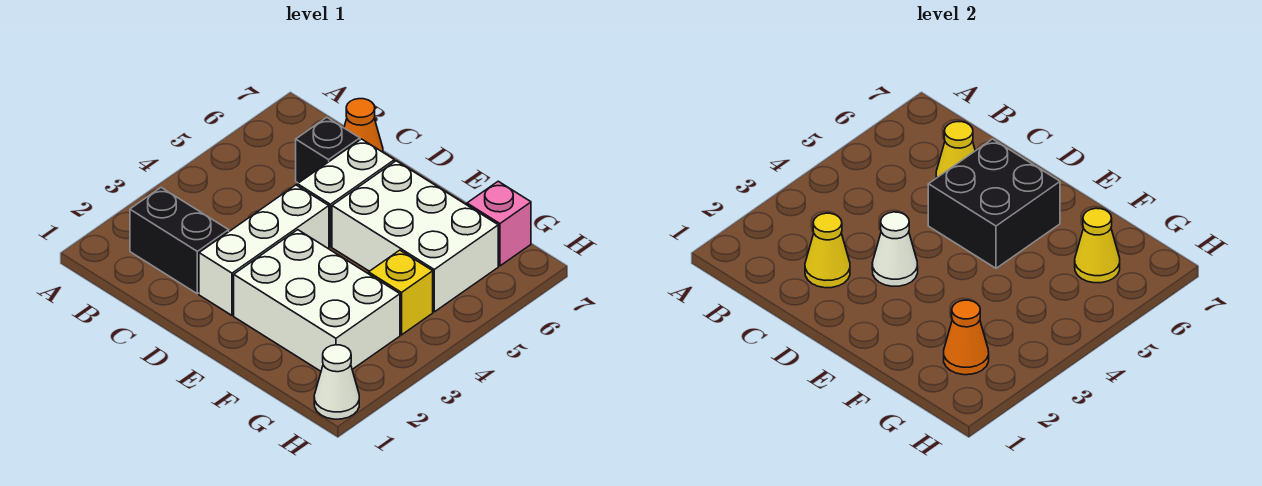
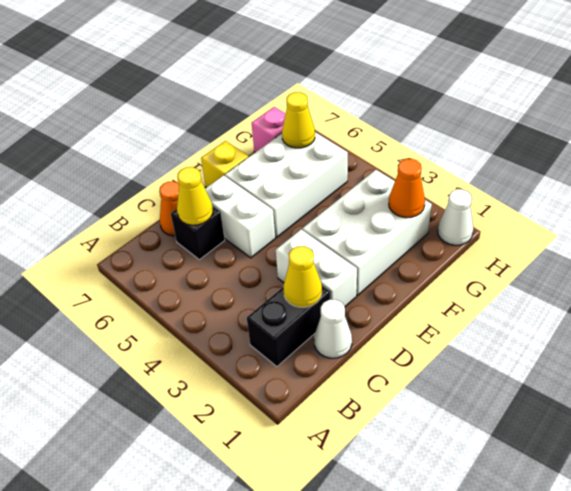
white brick D2:D4 level 1 -> white brick D2:D3 level 1
white cone D3 level 2 -> white cone C1 level 1
black brick D5:E6 level 2 -> none
yellow brick G4 level 1 -> yellow brick E7 level 1

